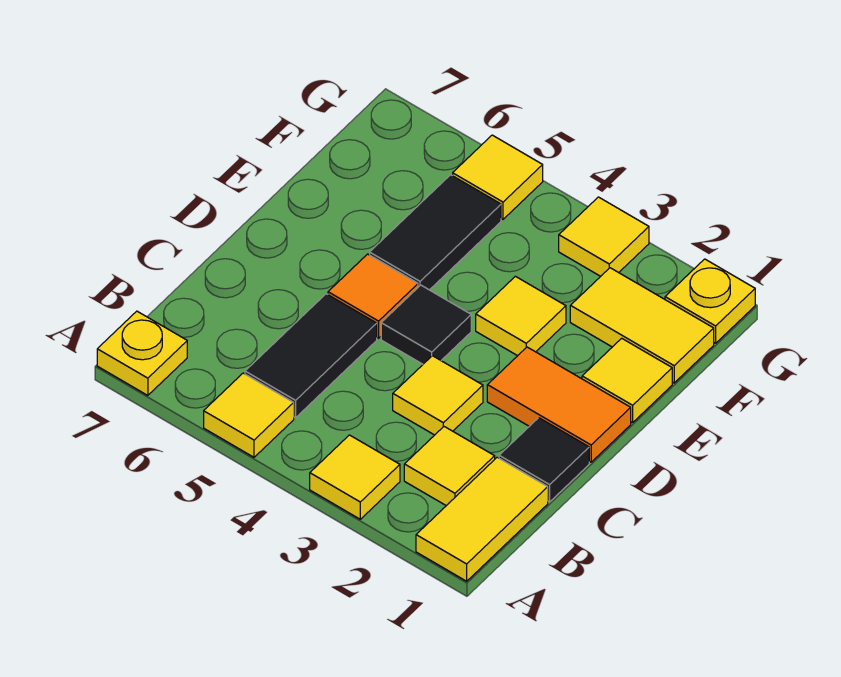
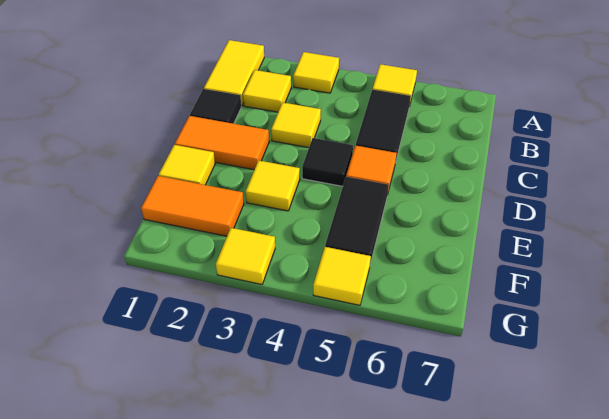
yellow plate A7 level 1 -> none
yellow tile F1:F2 level 1 -> orange tile F1:F2 level 1
yellow plate G1 level 1 -> none

